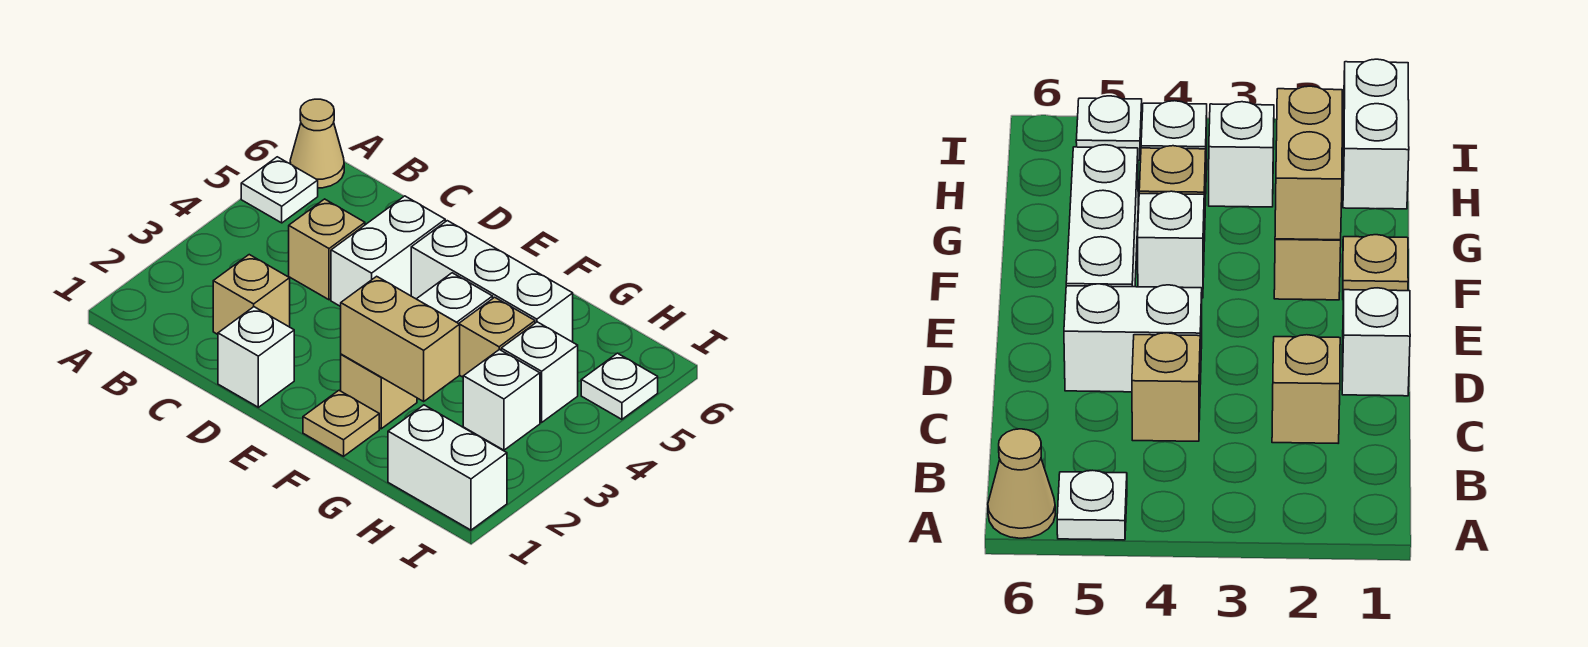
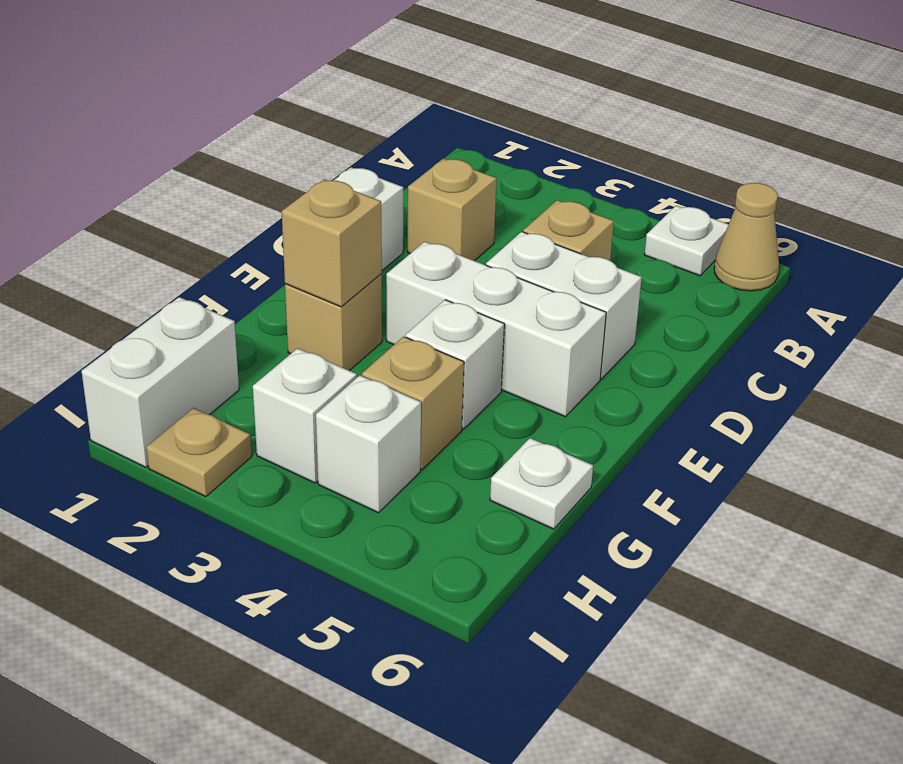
white brick E5:G5 level 1 -> white brick E3:E5 level 1
tan plate F1 level 1 -> tan plate I2 level 1
tan brick F2:G2 level 2 -> tan brick F2 level 2
white plate I5 level 1 -> white plate G6 level 1

